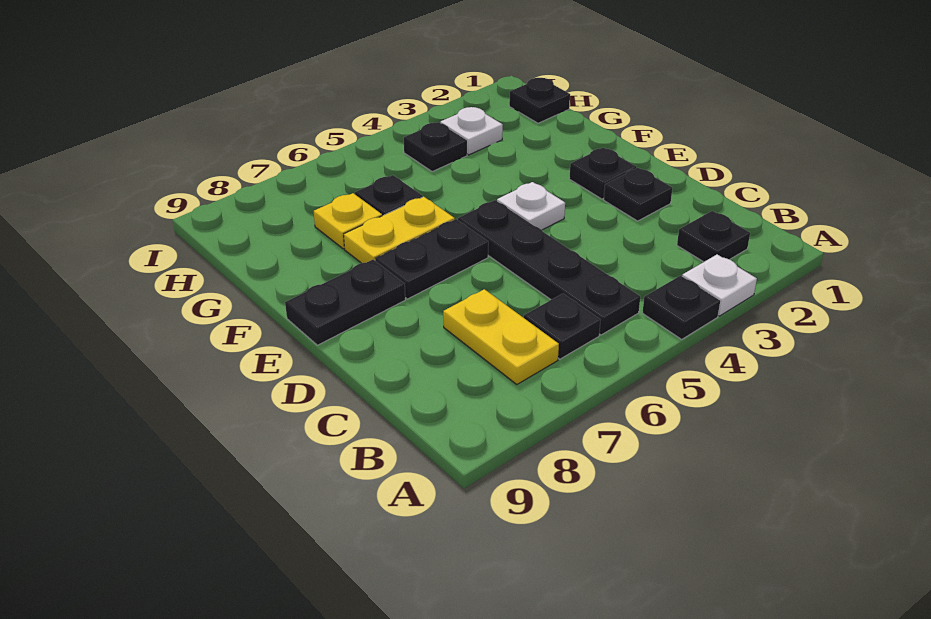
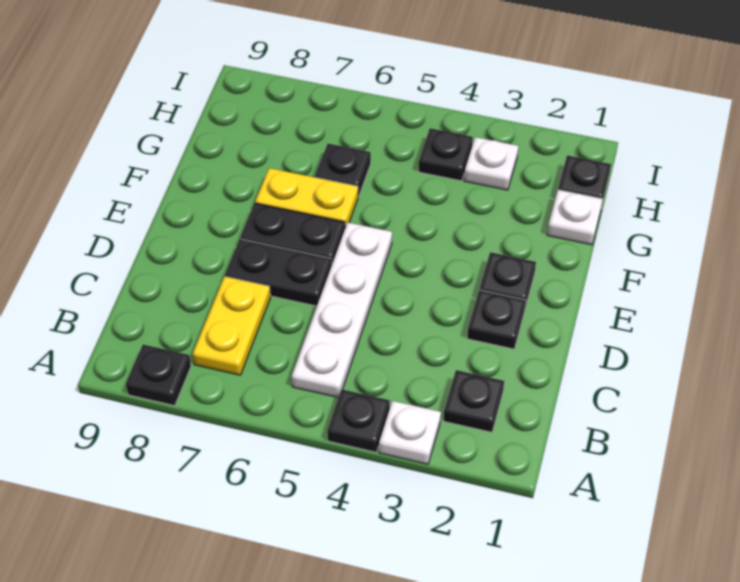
black plate B5:E5 level 1 -> white plate B5:E5 level 1
black plate B6 level 1 -> black plate A8 level 1
white plate E4 level 1 -> white plate G1 level 1
black plate E8:E9 level 1 -> black plate D6:D7 level 1
yellow plate G7 level 1 -> none

